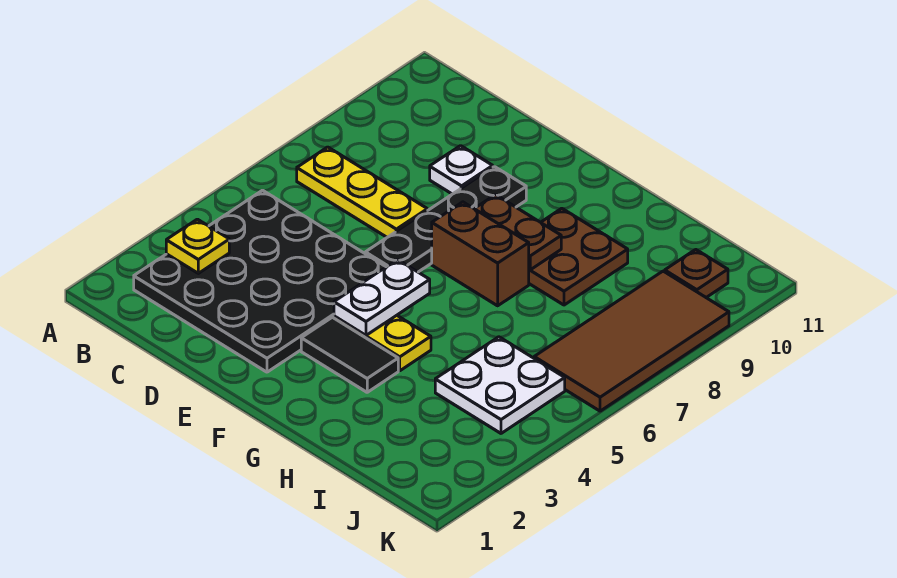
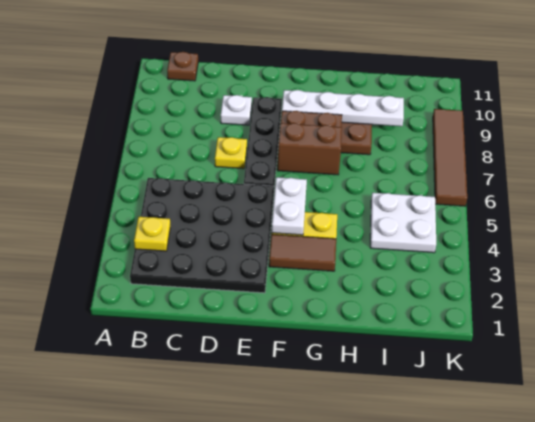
yellow plate B7:D7 level 1 -> yellow plate D7 level 1
black tile F3:G3 level 1 -> brown tile F3:G3 level 1
none -> white plate F9:I9 level 2
brown tile J6:K9 level 1 -> brown tile K6:K9 level 1
brown plate J10 level 1 -> brown plate B11 level 1

